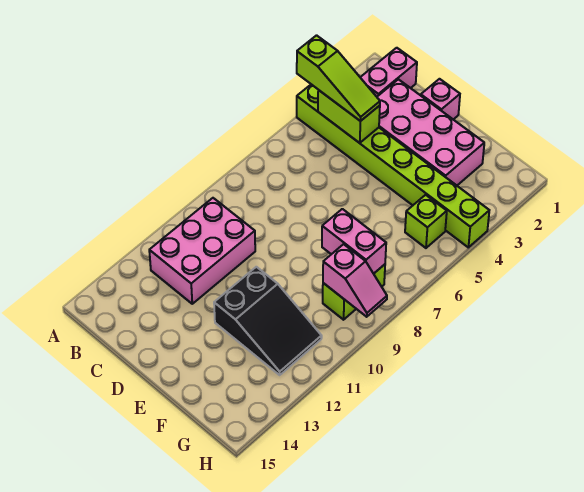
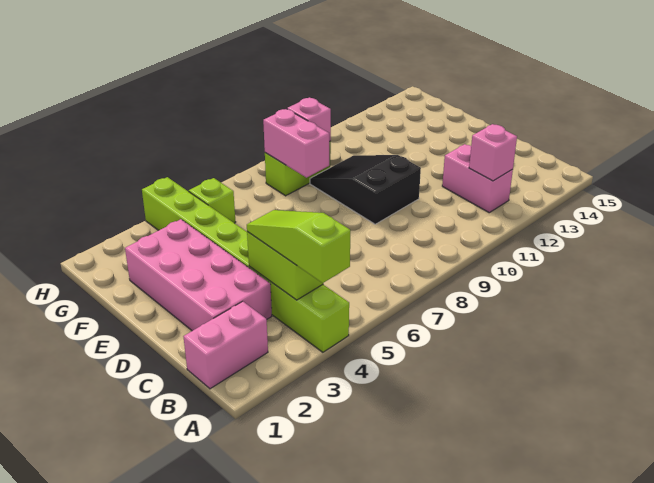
pink brick B10:C12 level 1 -> pink brick B12:C12 level 1
pink brick D1 level 1 -> pink brick B12 level 2
black slope E11:G12 level 1 top E -> black slope D9:F10 level 1 top D

